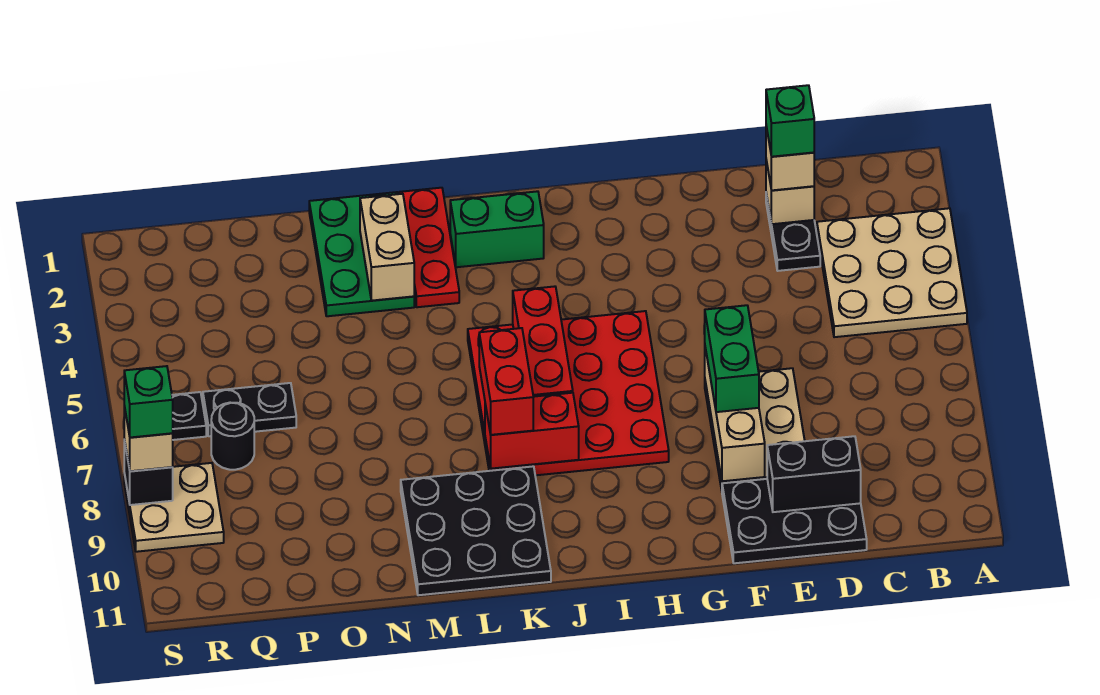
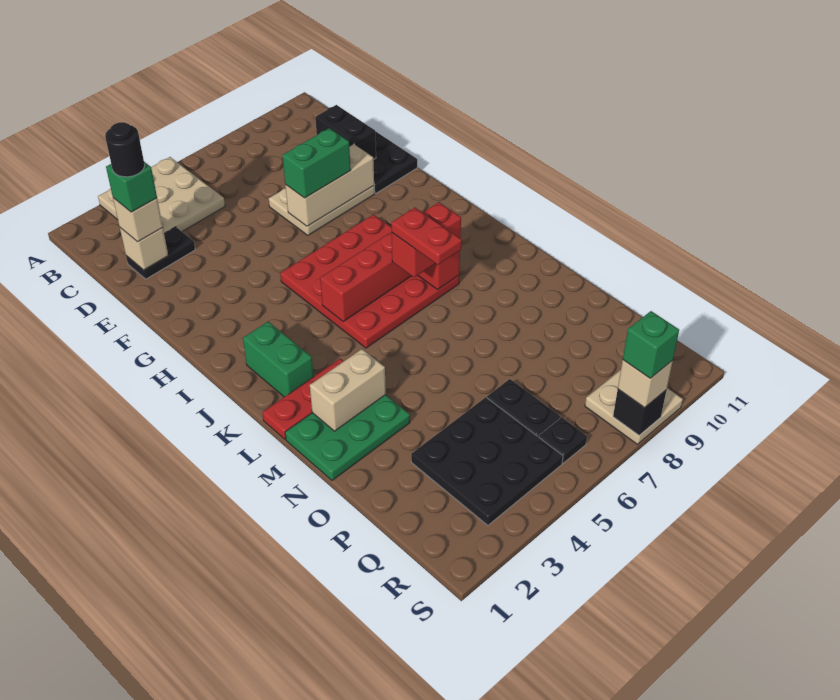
none -> red plate K7:L7 level 4
black plate K9:M11 level 1 -> black plate P3:R5 level 1
black round brick Q7 level 1 -> black round brick D2 level 5

